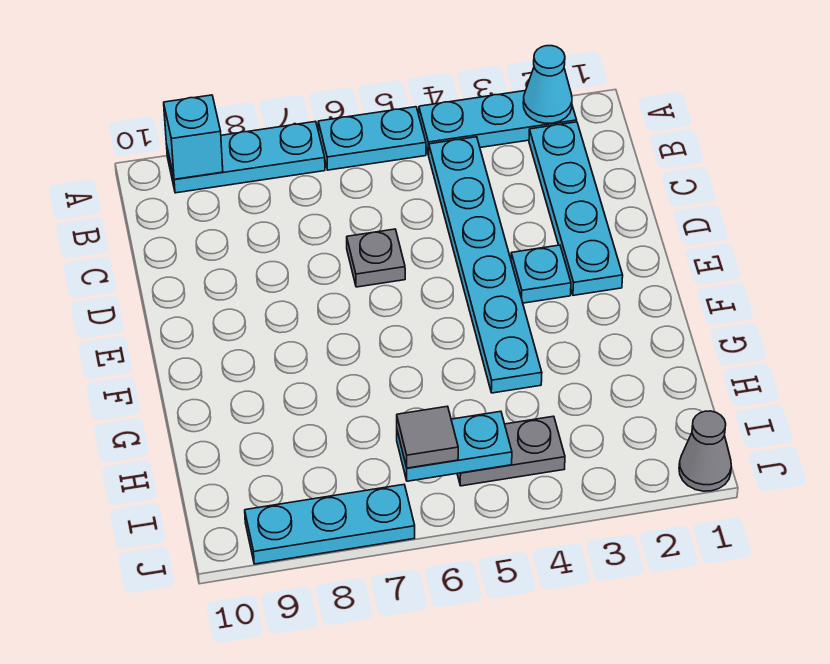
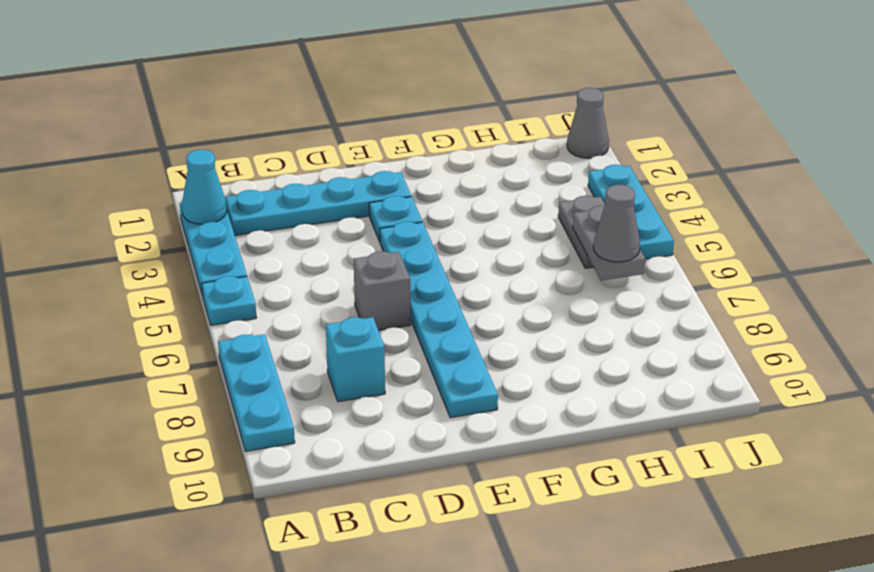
cyan plate A5:A6 level 1 -> cyan plate A5 level 1
cyan brick A9 level 2 -> cyan brick C8 level 1
cyan plate B4:G4 level 1 -> cyan plate E4:E9 level 1
grey plate D6 level 1 -> grey brick D6 level 1
cyan plate I5:I6 level 2 -> grey plate I5:I6 level 2
grey tile I6 level 3 -> grey cone I6 level 3
cyan plate J7:J9 level 1 -> cyan plate J3:J5 level 1

